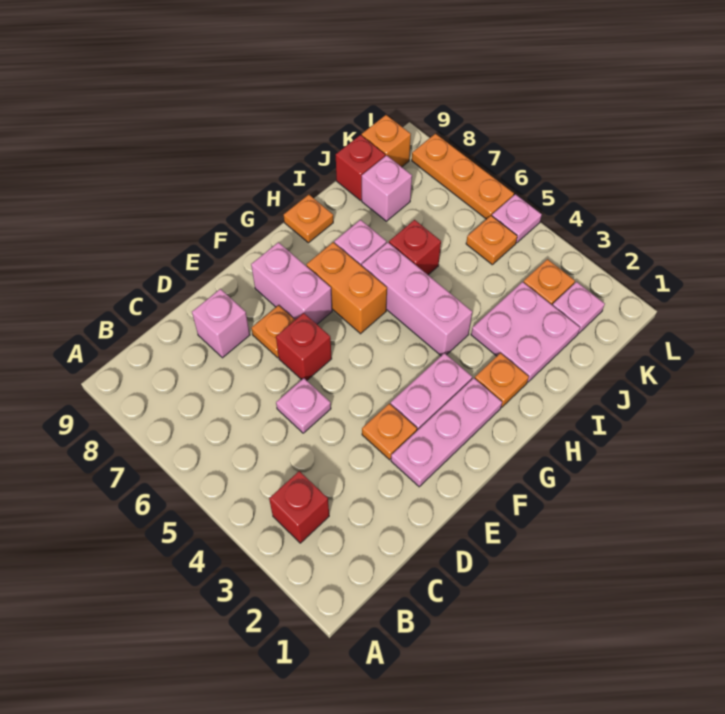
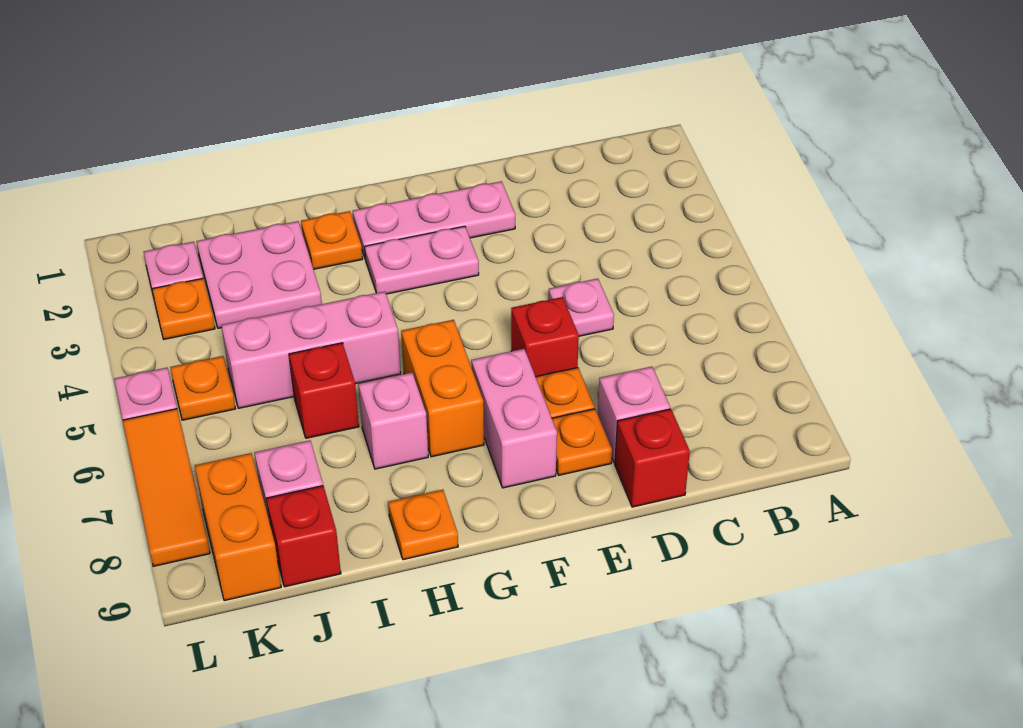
red brick B3 level 1 -> red brick D9 level 1
orange plate E3 level 1 -> orange plate E8 level 1
pink brick H4:H6 level 1 -> pink brick H5:J5 level 1
orange brick K9 level 1 -> orange brick K8:K9 level 1
orange plate L6:L8 level 1 -> orange tile L6:L8 level 1

